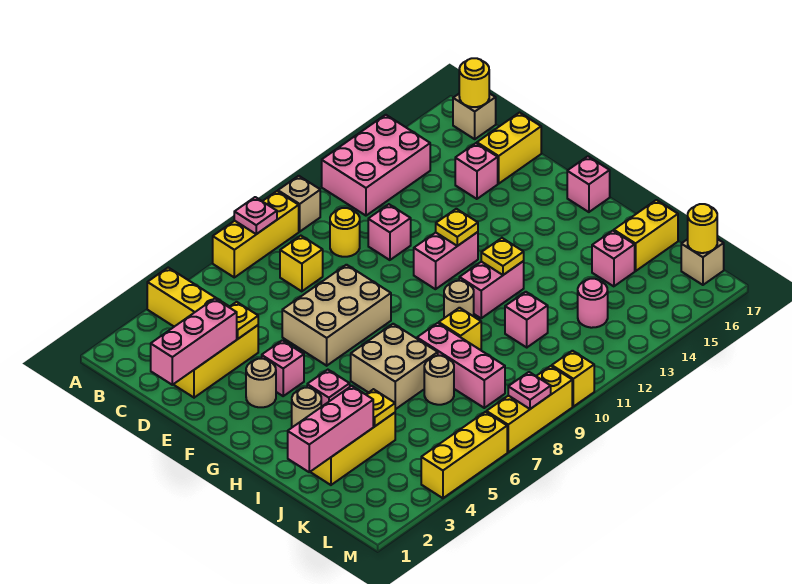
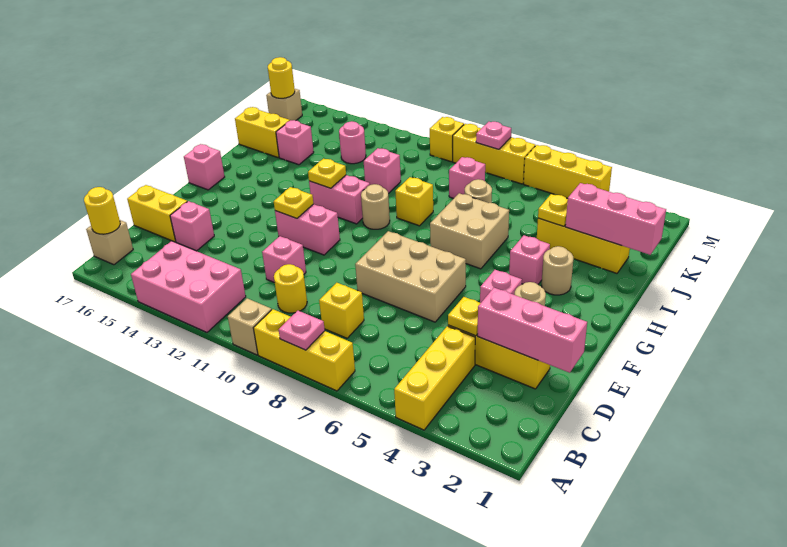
pink brick I8:K8 level 1 -> pink brick K8 level 1

